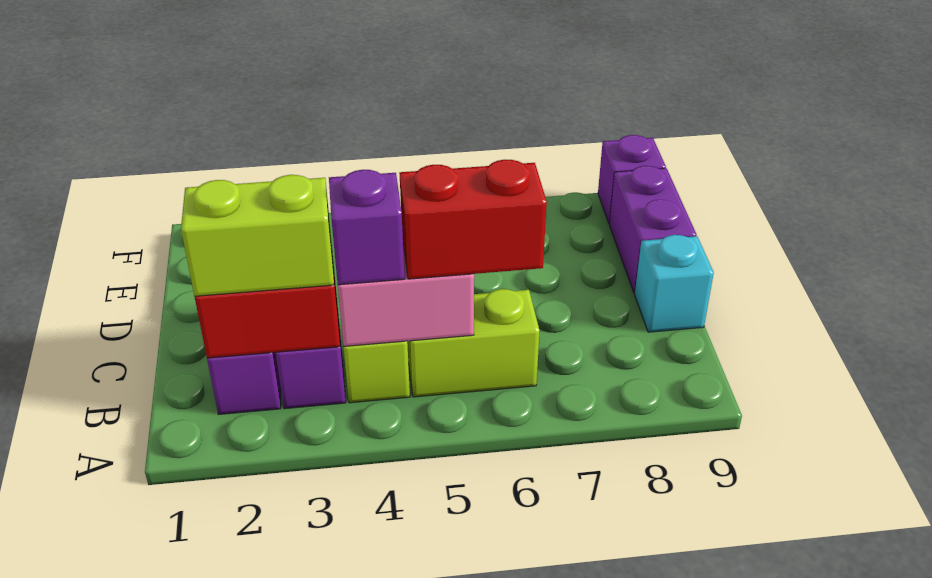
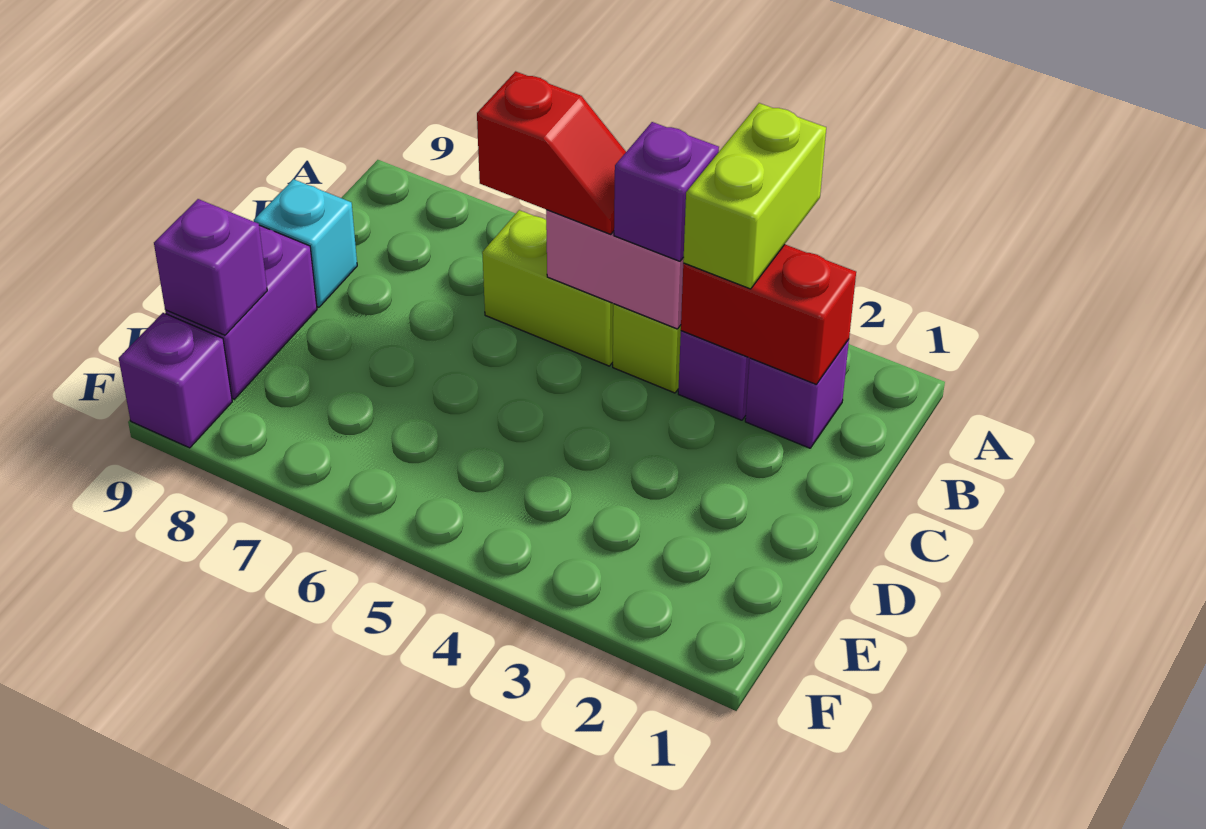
lime brick B2:B3 level 3 -> lime brick A3:B3 level 3
red brick B5:B6 level 3 -> red slope B5:B6 level 3 top 6
none -> purple brick E9 level 2

